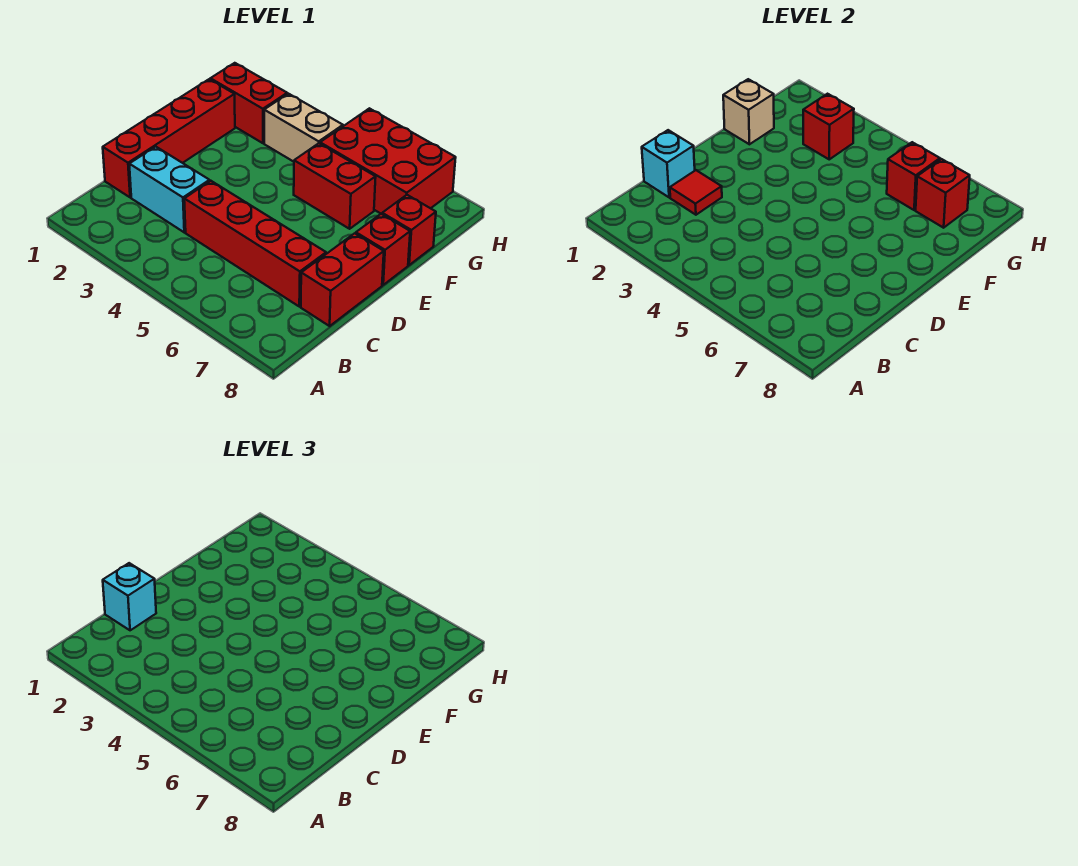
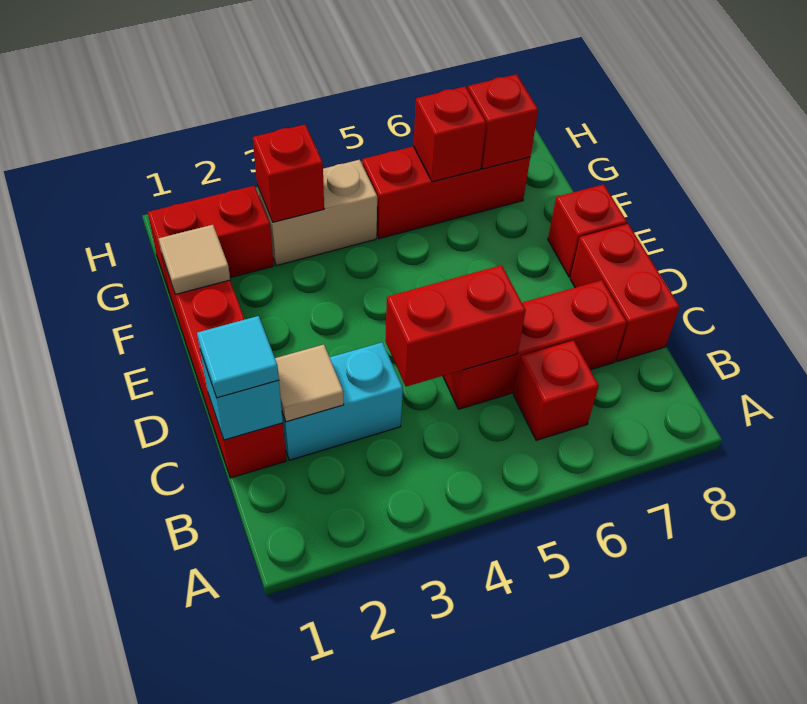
cyan brick C1 level 3 -> cyan tile C1 level 3
red tile C2 level 2 -> tan tile C2 level 2
red brick C4:C7 level 1 -> red brick C5:C7 level 1
tan brick F1 level 2 -> tan tile F1 level 2
red brick F5:F6 level 1 -> red brick C4:C5 level 2
red brick F8 level 1 -> red brick B6 level 1
red brick G5:H7 level 1 -> red brick G5:G7 level 1

